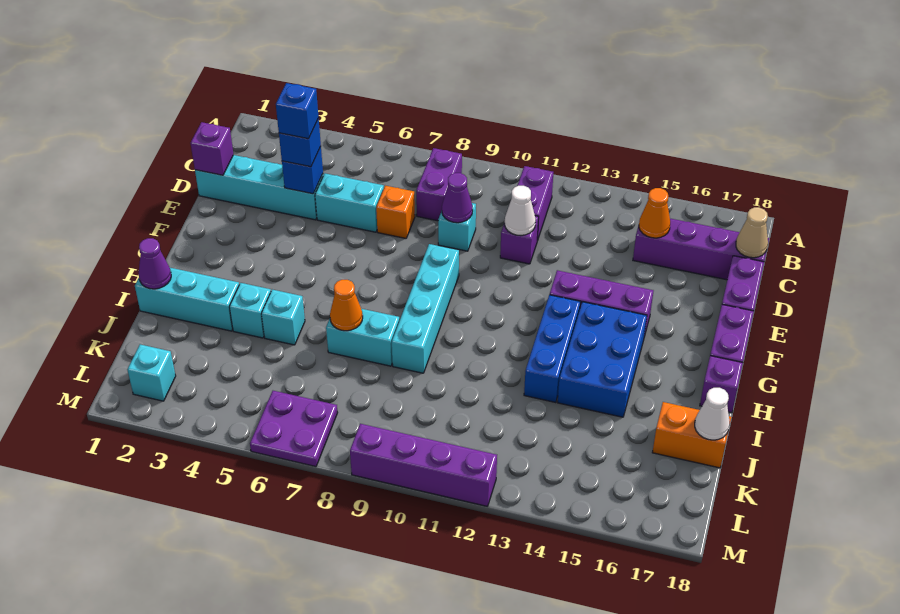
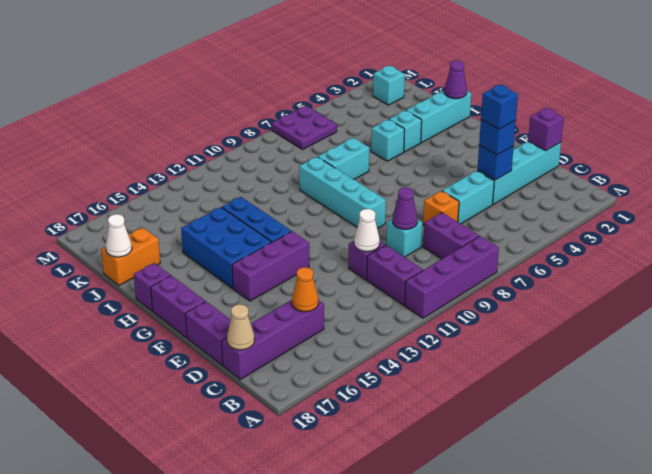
orange cone I7 level 2 -> none
purple brick M9:M12 level 1 -> purple brick A8:A11 level 1

